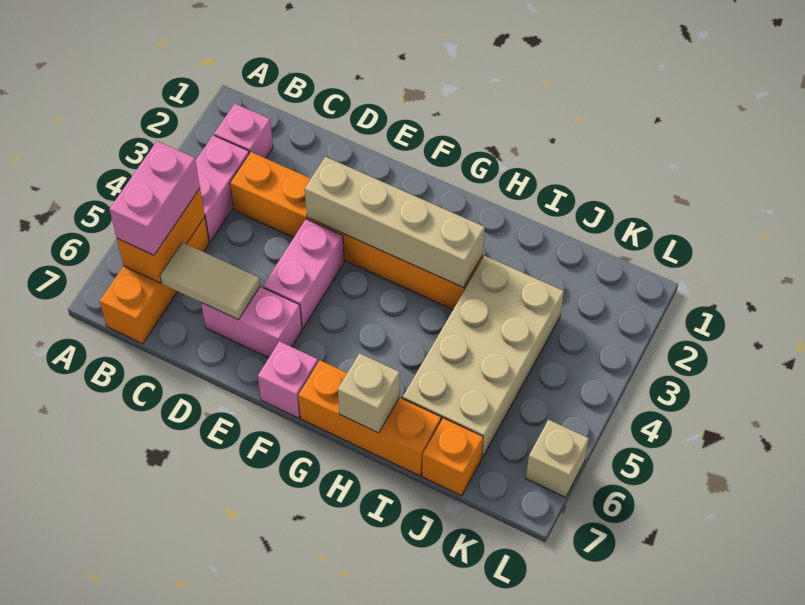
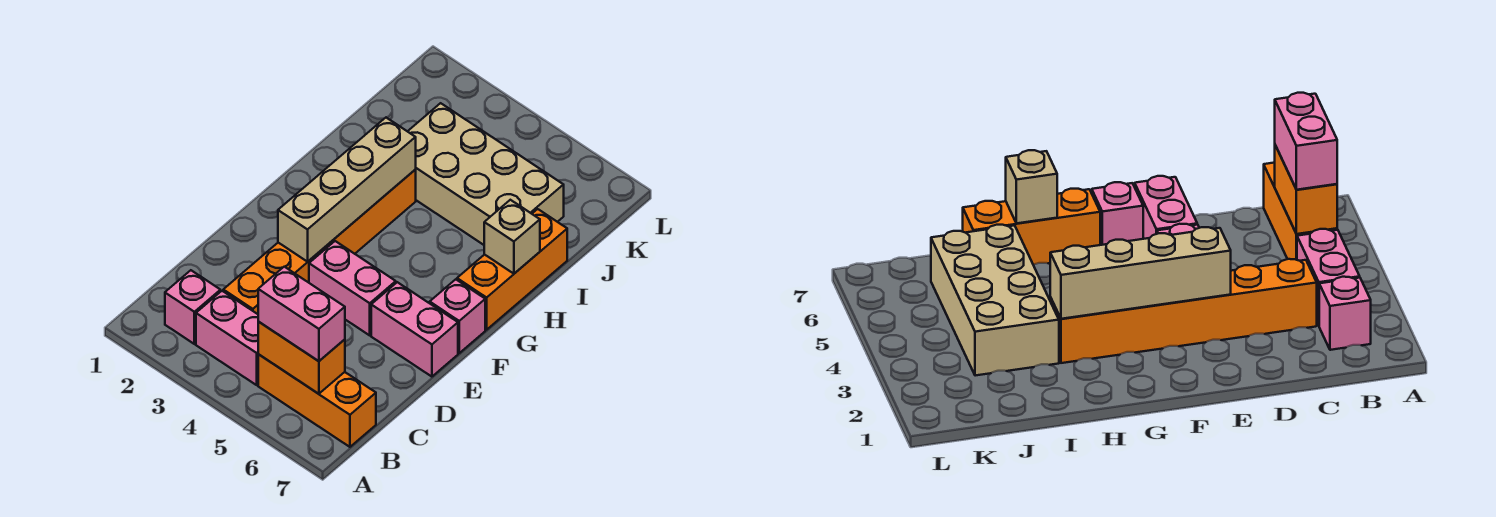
tan tile C6:D6 level 2 -> none
pink brick D6:E6 level 1 -> pink brick E6:E7 level 1
orange brick J7 level 1 -> none
tan brick L6 level 1 -> none

